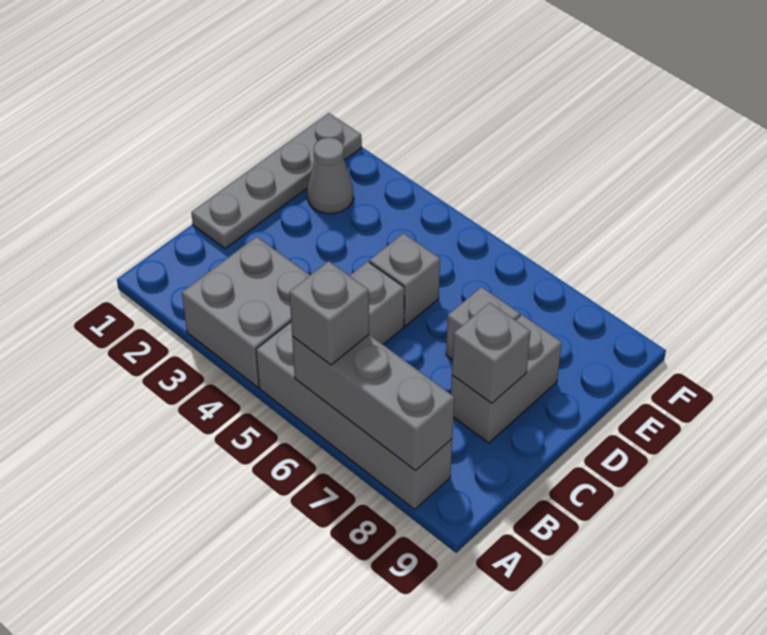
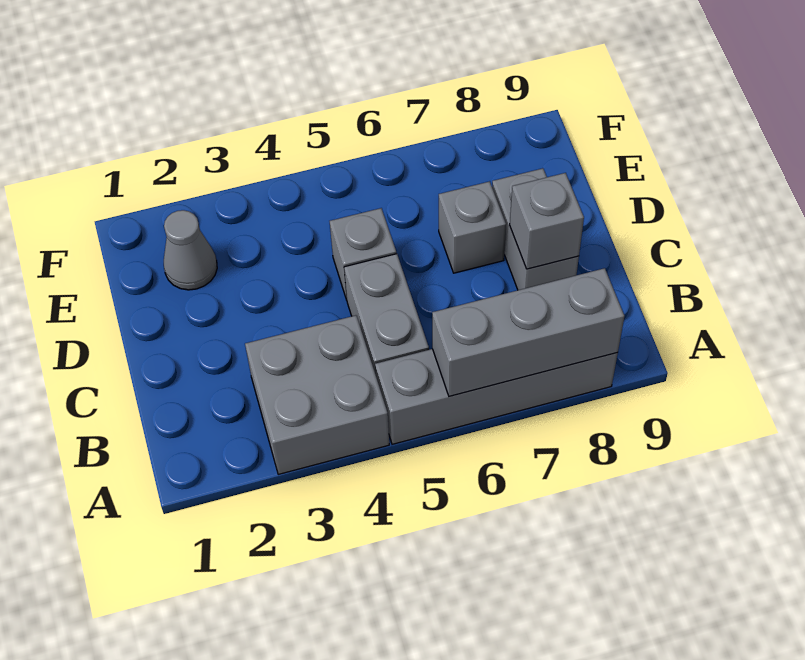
grey brick A6 level 3 -> none
grey plate C1:F1 level 1 -> none

